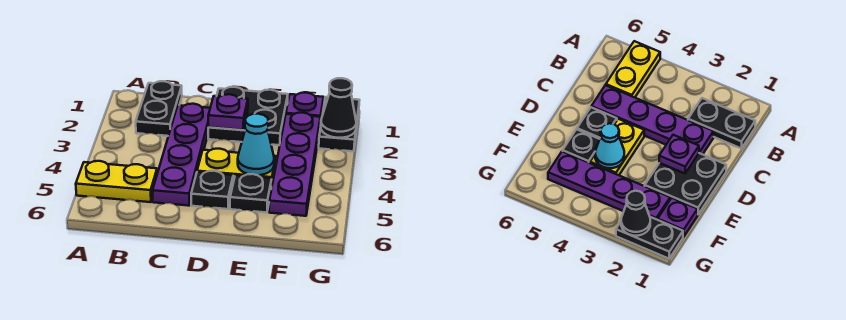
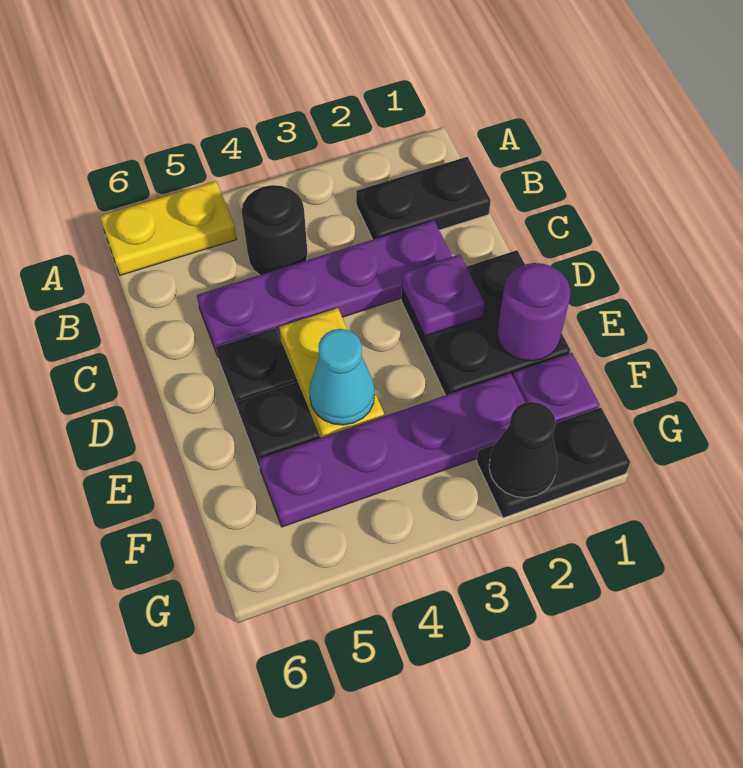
yellow plate A5:B5 level 1 -> yellow plate A5:A6 level 1
none -> black round brick B4 level 1
none -> purple round brick E1 level 2

